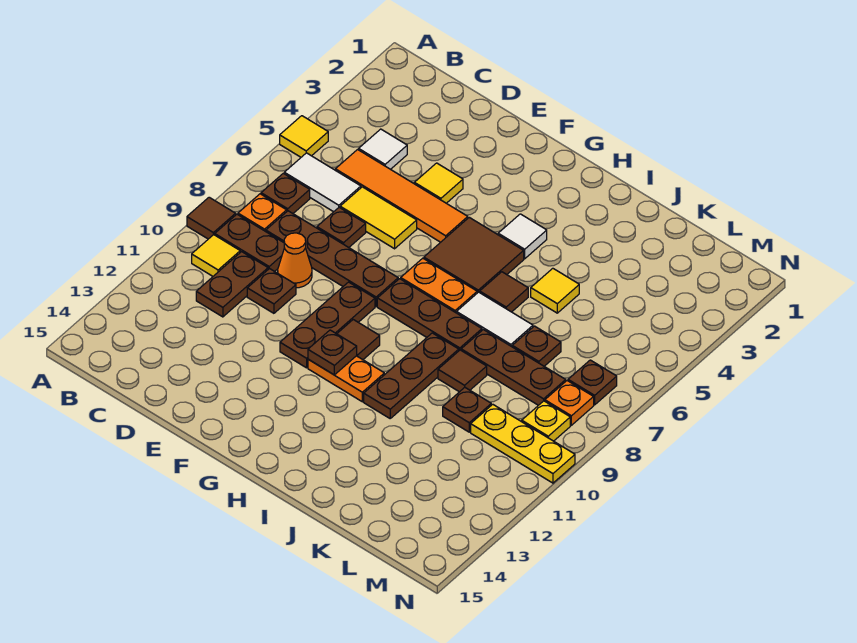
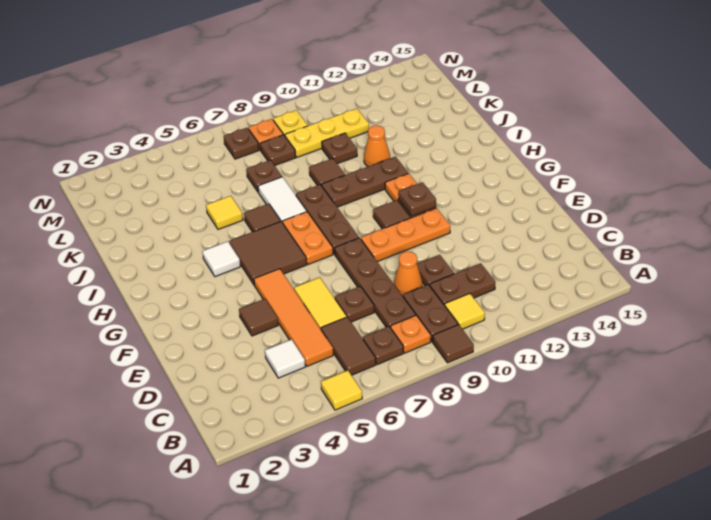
white tile B6:C6 level 1 -> brown tile B6:C6 level 1
yellow tile E4 level 1 -> brown tile E4 level 1
brown plate F9:F11 level 1 -> orange plate F9:F11 level 1
brown plate J8:L8 level 1 -> brown plate L8 level 1
none -> orange cone J11 level 1
yellow plate L10:N10 level 1 -> yellow plate L9:L11 level 1

